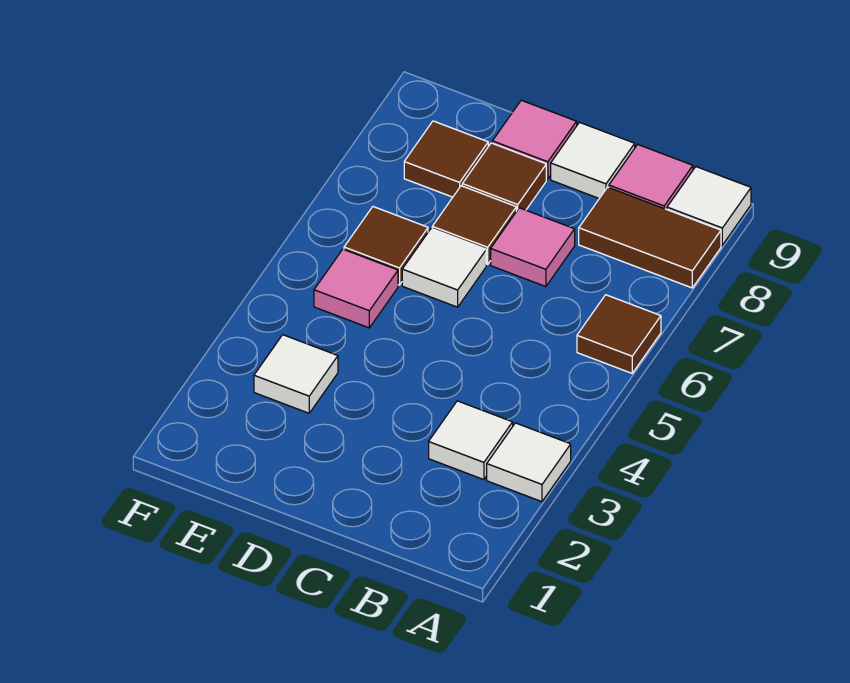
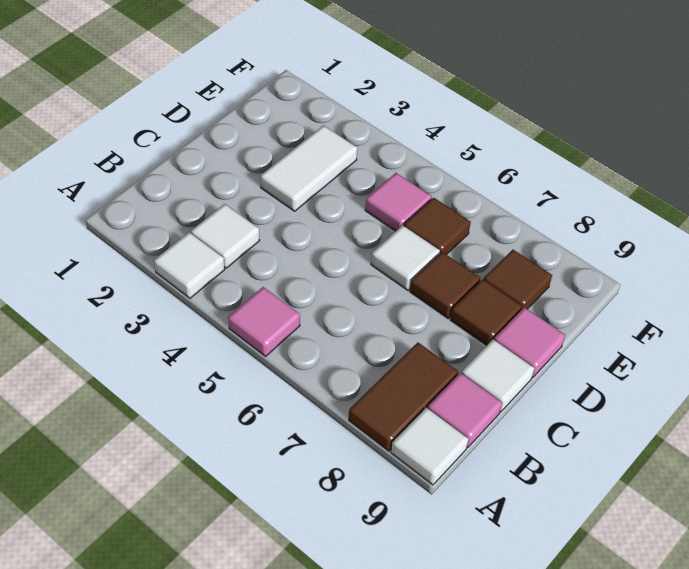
brown tile A6 level 1 -> none
pink tile C7 level 1 -> pink tile A5 level 1
white tile E3 level 1 -> white tile D3:E3 level 1

